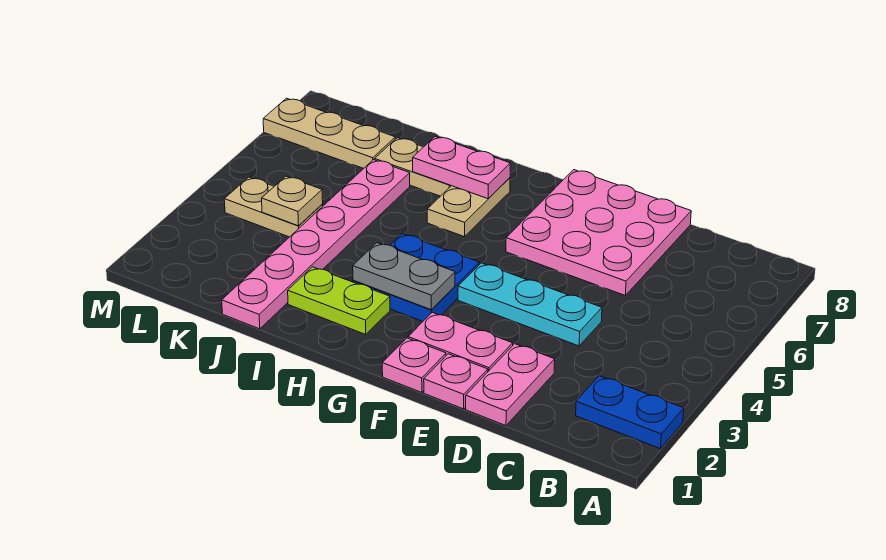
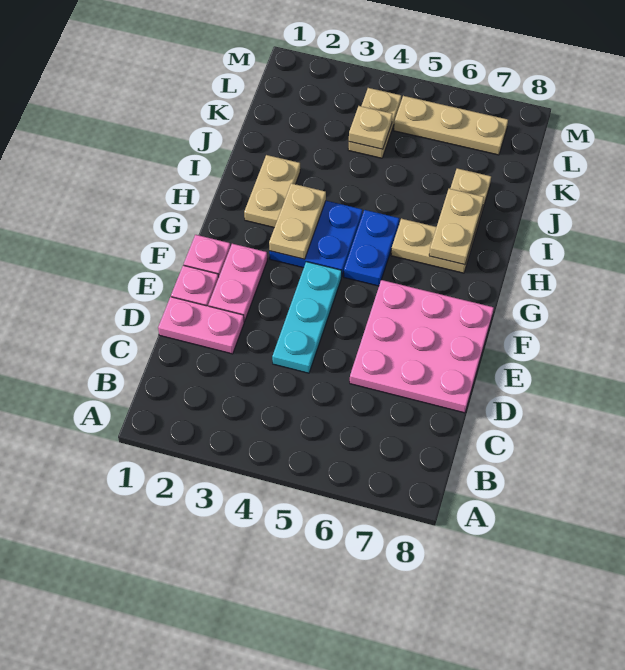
blue plate A2:B2 level 1 -> blue plate G5:H5 level 1
grey plate G3:H3 level 2 -> tan plate G3:H3 level 2
lime plate H2:I2 level 1 -> tan plate H2:I2 level 1
pink plate H7:I7 level 2 -> tan plate H7:I7 level 2
pink plate J1:J6 level 1 -> none
tan plate K7:M7 level 1 -> tan plate L5:L7 level 1

